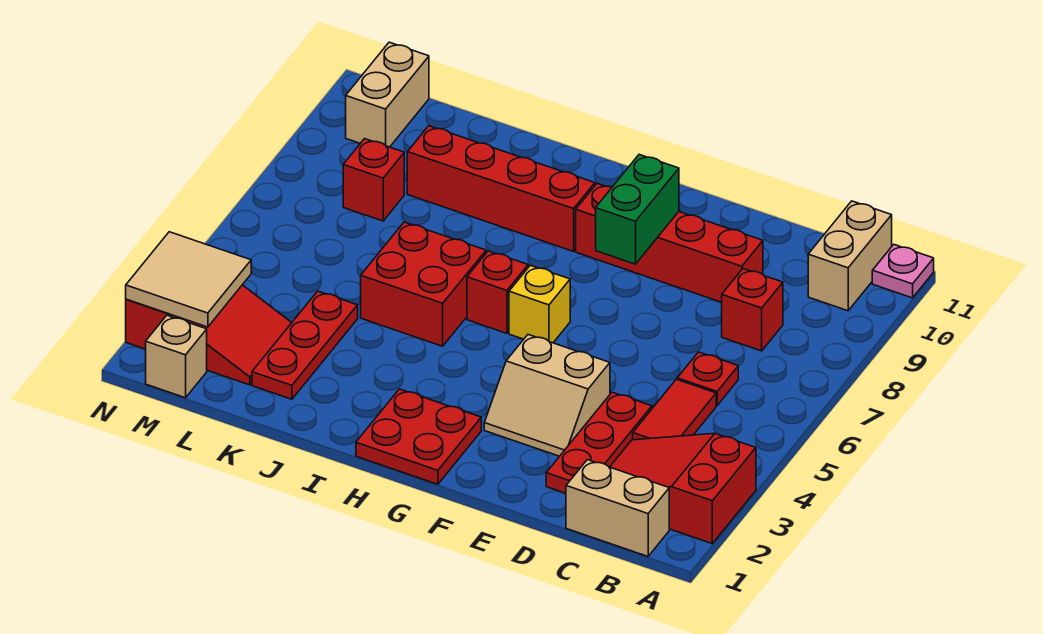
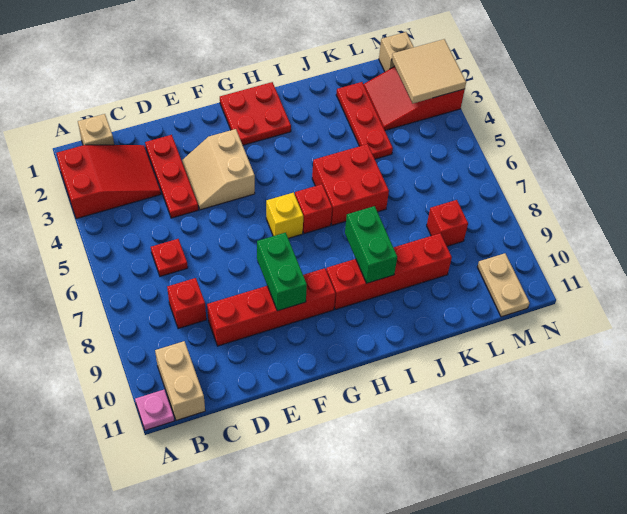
tan brick B1:C1 level 1 -> tan brick B1 level 1
red tile C4:C5 level 1 -> none
tan slope E3:F4 level 1 top 4 -> tan slope E3:F4 level 1 top F
none -> green brick I8:I9 level 2
tan brick M10:M11 level 1 -> tan plate M10:M11 level 1

